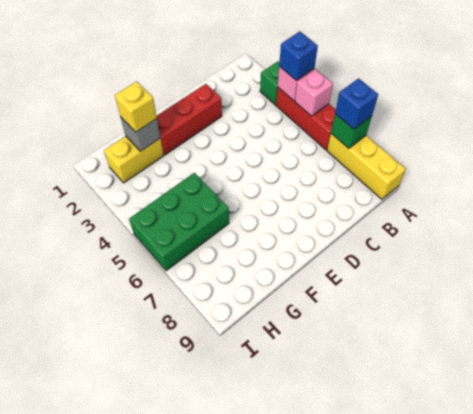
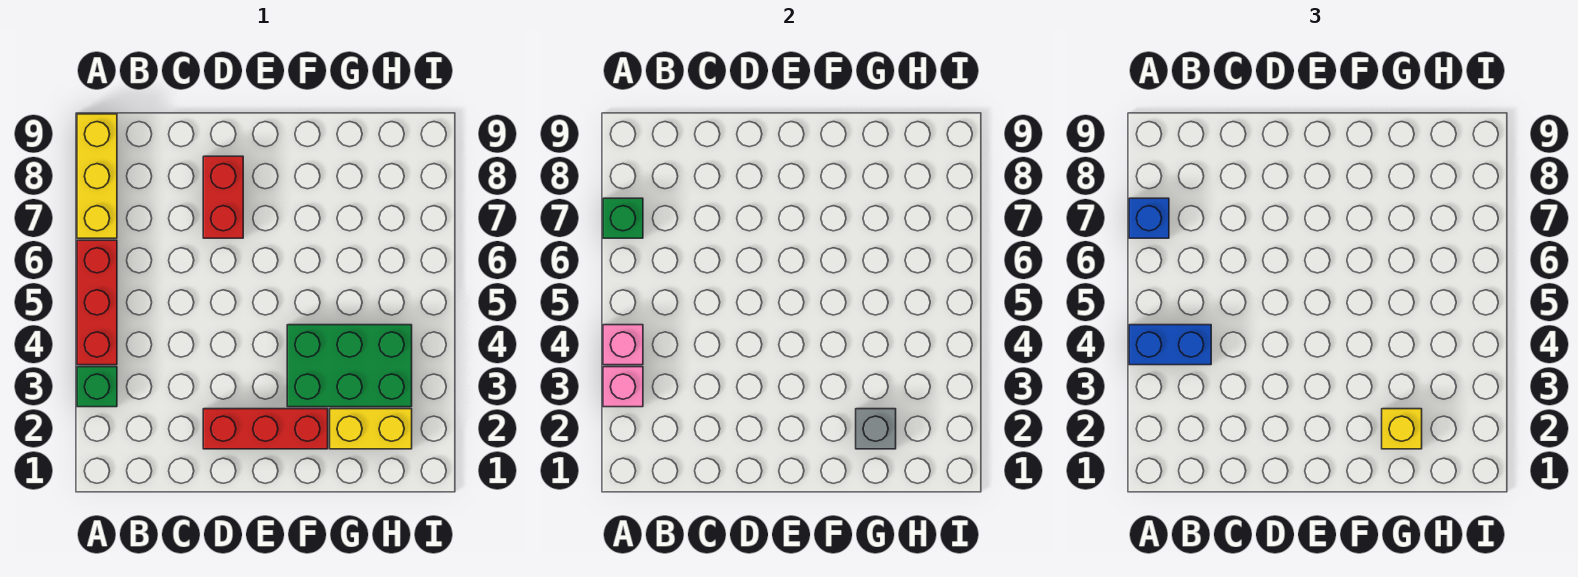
blue brick A4 level 3 -> blue brick A4:B4 level 3
pink brick A5 level 2 -> pink brick A3 level 2
none -> red brick D7:D8 level 1
green brick G5:I6 level 1 -> green brick F3:H4 level 1

